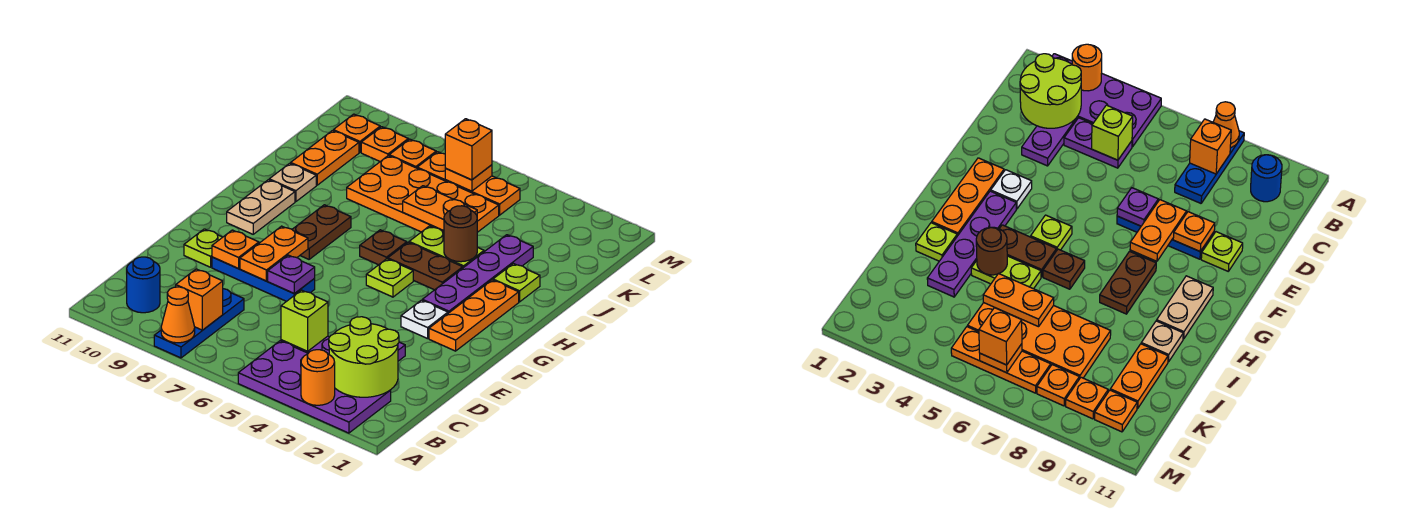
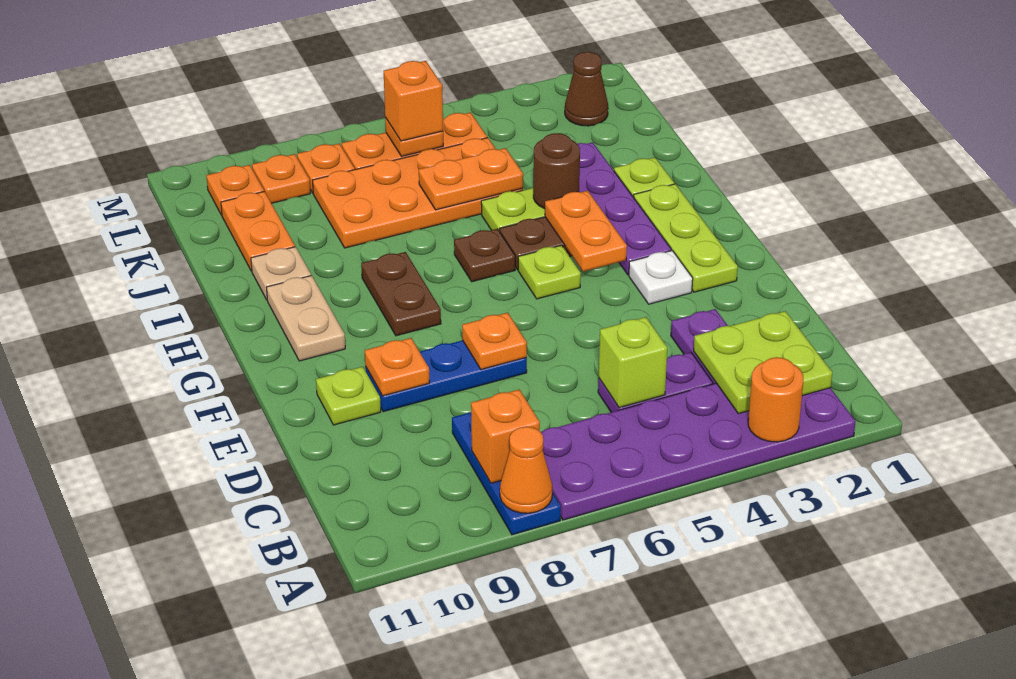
purple plate A2:B5 level 1 -> purple plate A2:B7 level 1
lime round brick B2:C3 level 2 -> lime plate B2:C3 level 2
blue round brick B10 level 1 -> none
purple plate E7 level 2 -> orange plate E7 level 2
orange plate E8:F8 level 2 -> orange plate G4:H4 level 2
orange plate F2:H2 level 1 -> lime plate F2:H2 level 1
none -> brown cone L2 level 1

